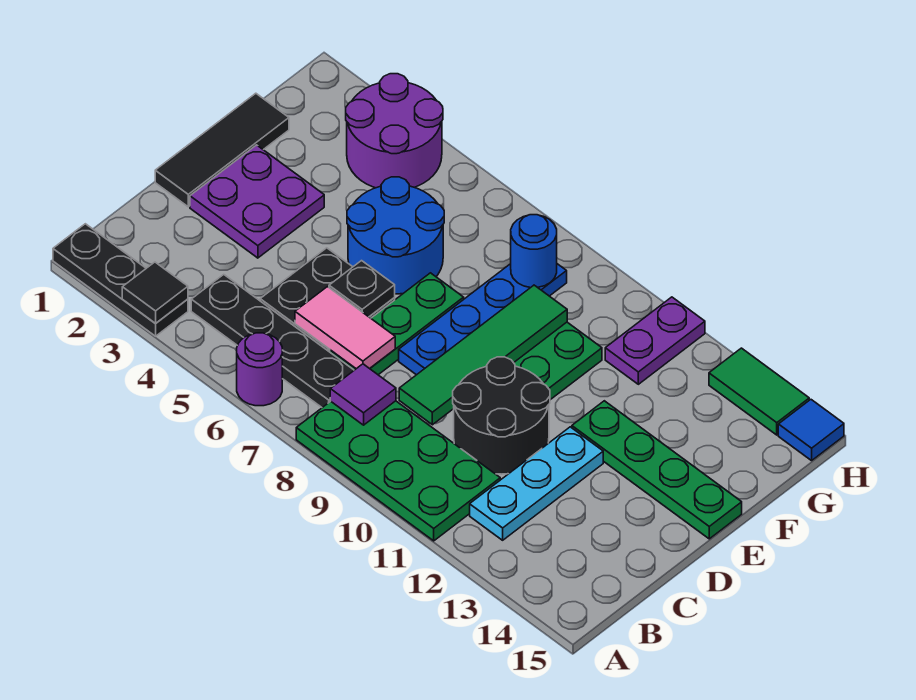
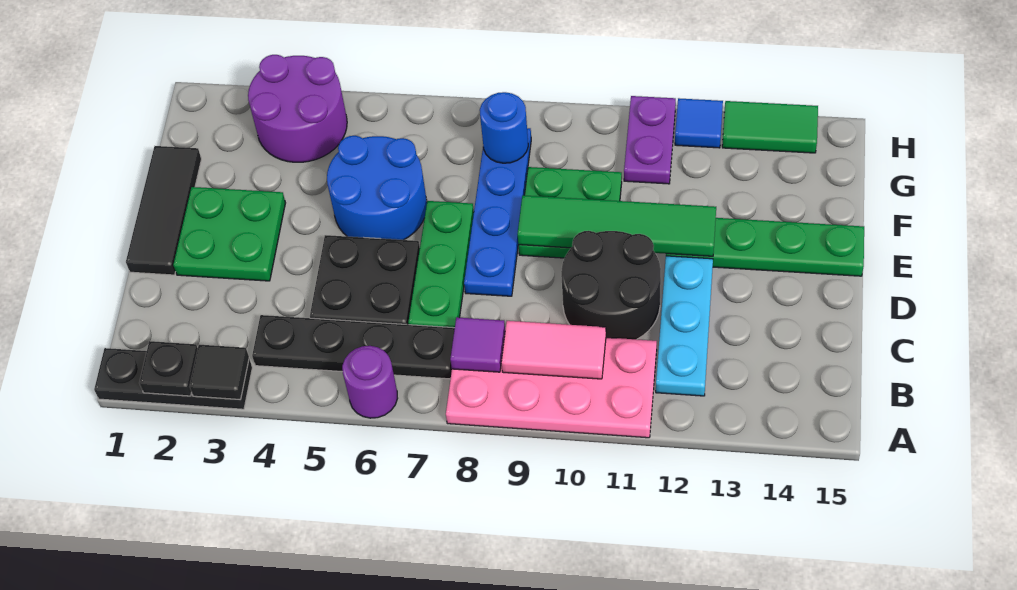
green plate A8:B11 level 1 -> pink plate A8:B11 level 1
pink tile C6:C7 level 2 -> pink tile B9:B10 level 2
green tile C9:F9 level 2 -> green tile E9:E12 level 2
purple plate D2:E3 level 1 -> green plate D2:E3 level 1
black plate D6 level 2 -> black plate A2 level 2
blue tile H15 level 1 -> blue tile H12 level 1

